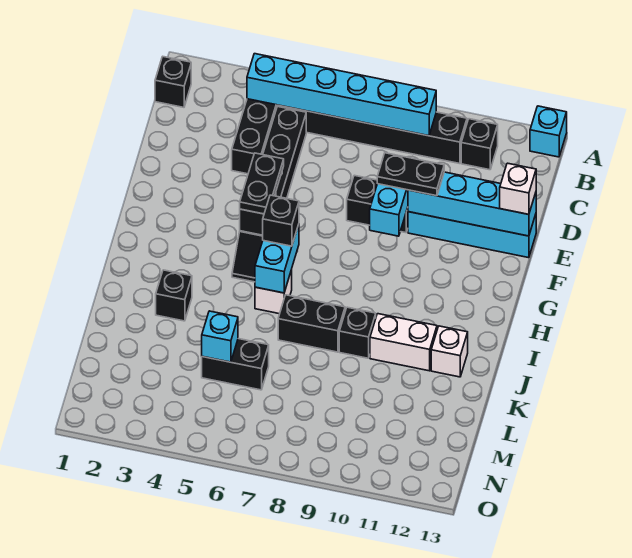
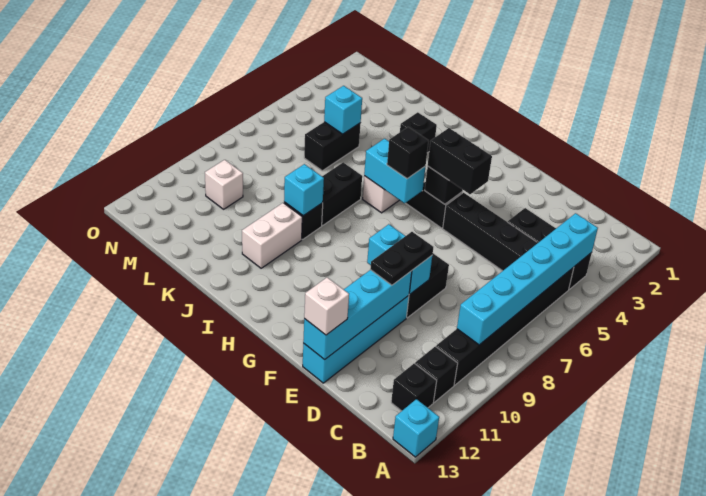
black brick B1 level 1 -> black brick B12 level 1
black plate F5:G5 level 3 -> black brick F5:G5 level 3
none -> cyan brick J9 level 2
white brick J12 level 1 -> white brick M10 level 1

